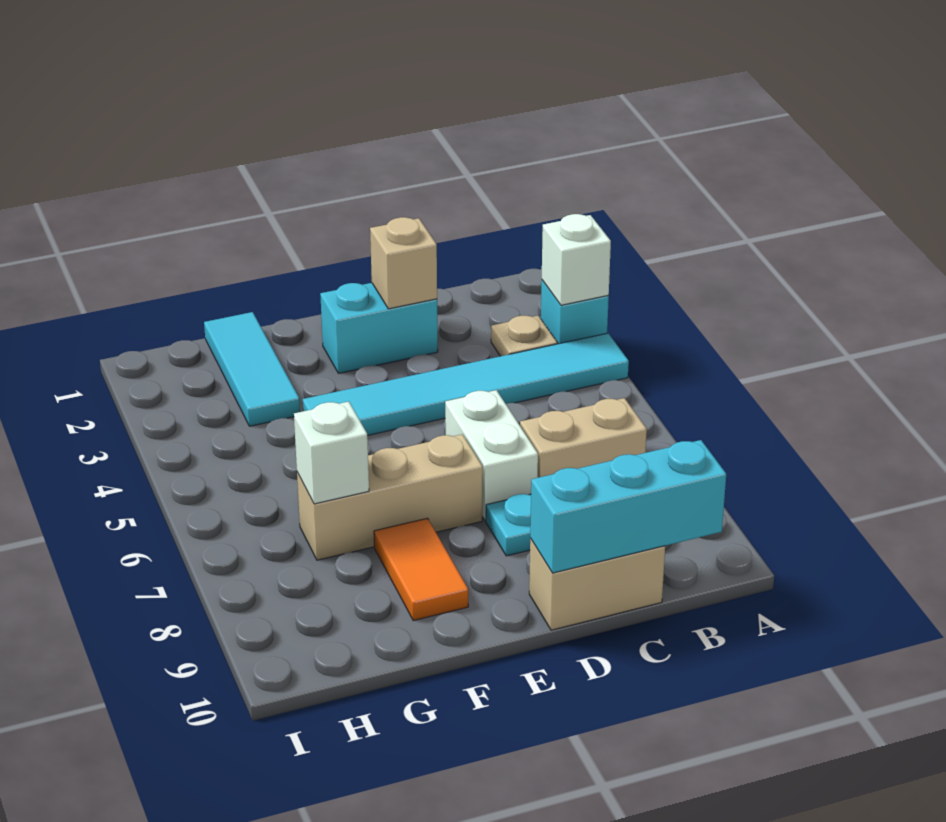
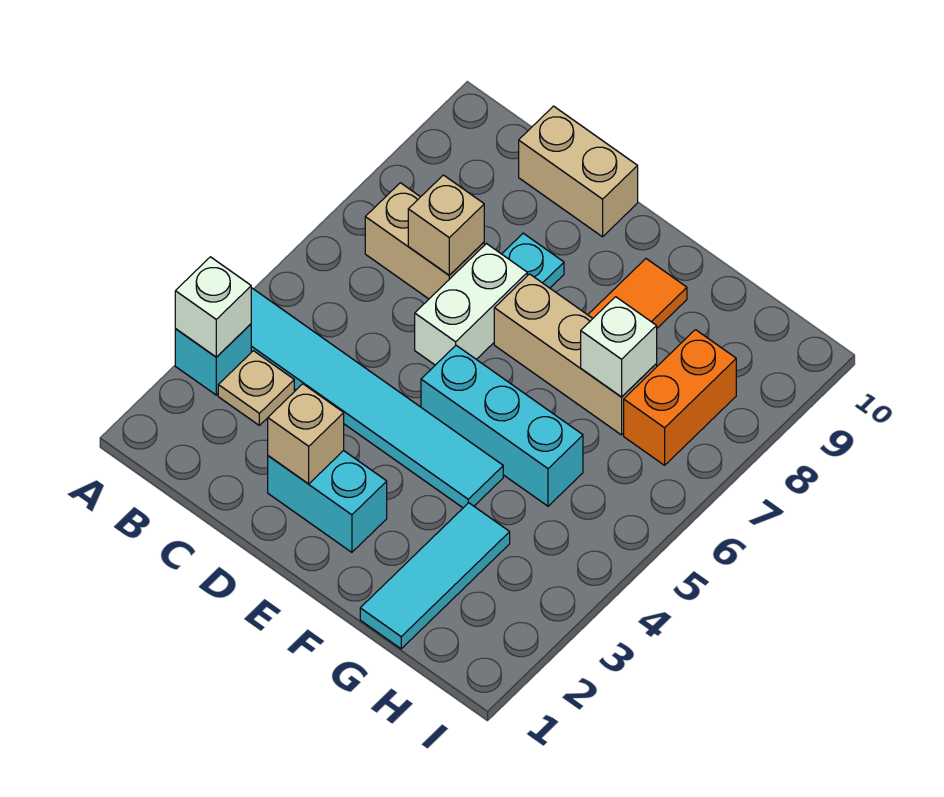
cyan brick B10:D10 level 2 -> cyan brick E5:G5 level 1
none -> tan brick C7 level 2
none -> orange brick H7:H8 level 1

